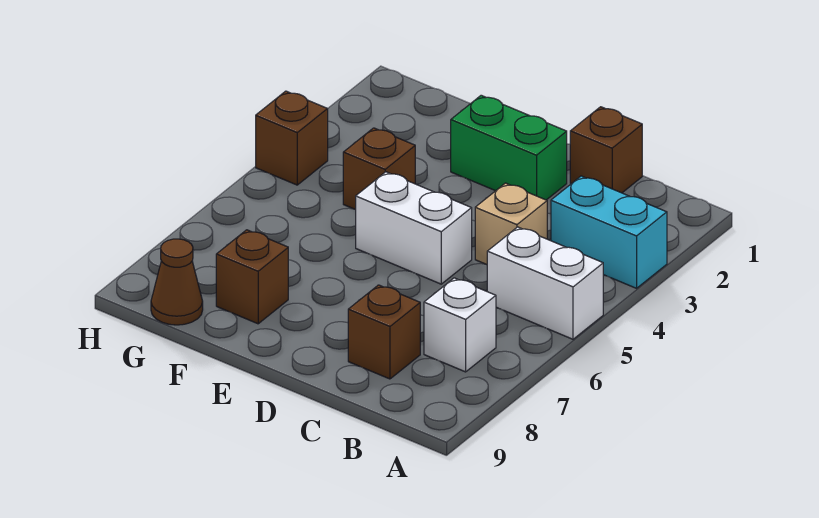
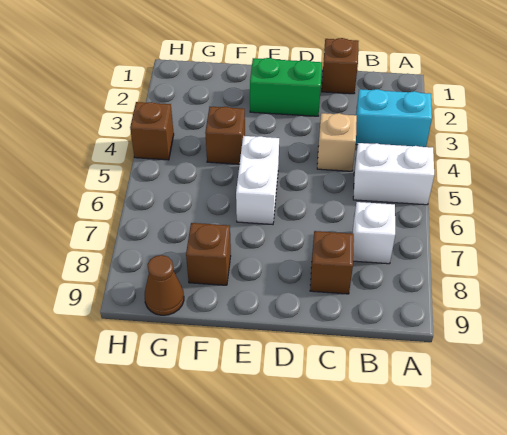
white brick D5:E5 level 1 -> white brick E5:E6 level 1

